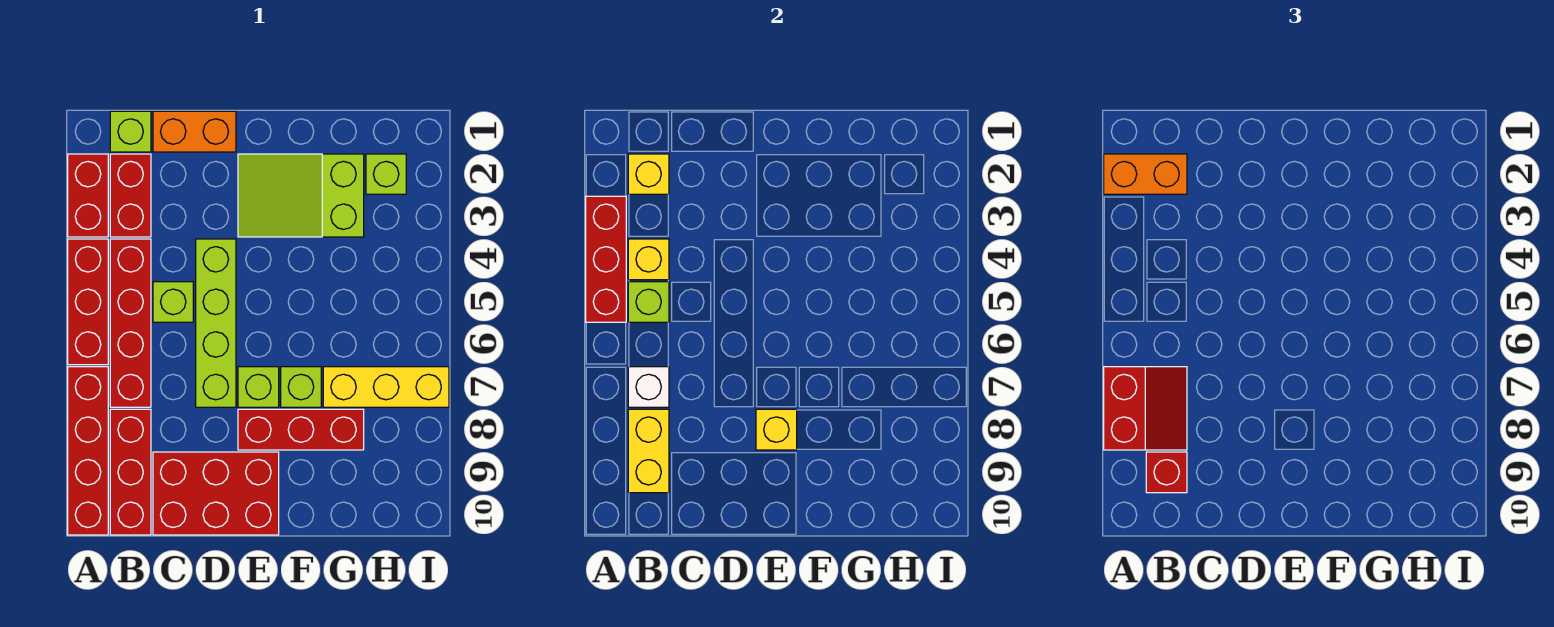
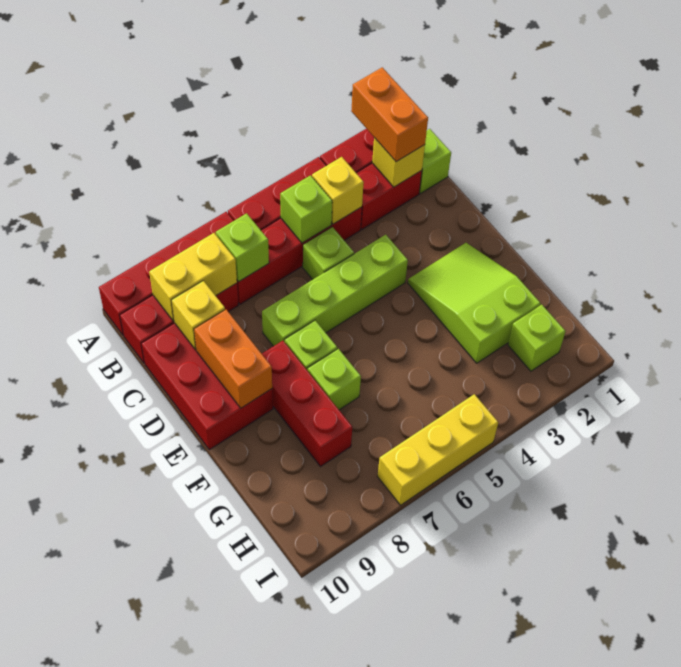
red brick A3:A5 level 2 -> none
red slope A7:B8 level 3 top A -> none
white brick B7 level 2 -> lime brick B7 level 2
red brick B9 level 3 -> none
orange brick C1:D1 level 1 -> orange brick D9:E9 level 2
yellow brick E8 level 2 -> yellow brick C9 level 2
yellow brick G7:I7 level 1 -> yellow brick I5:I7 level 1

